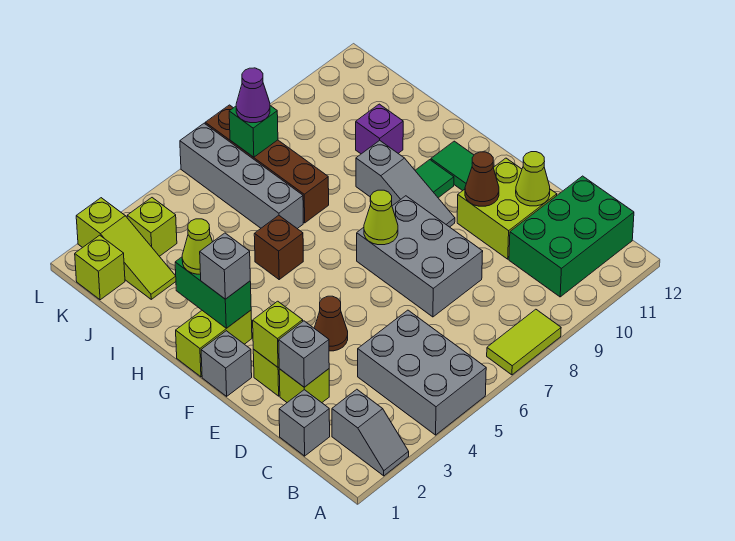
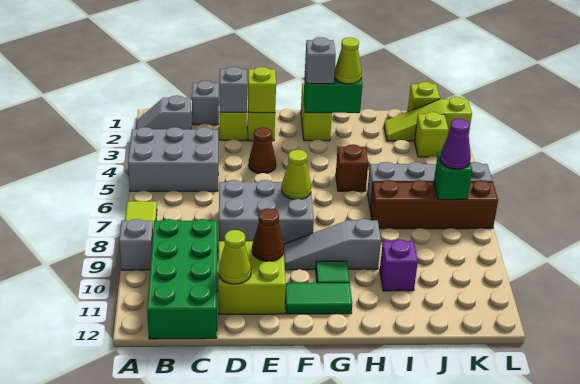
green brick B10:C12 level 1 -> green brick B9:C12 level 1
grey brick F1 level 1 -> grey brick A9 level 1

